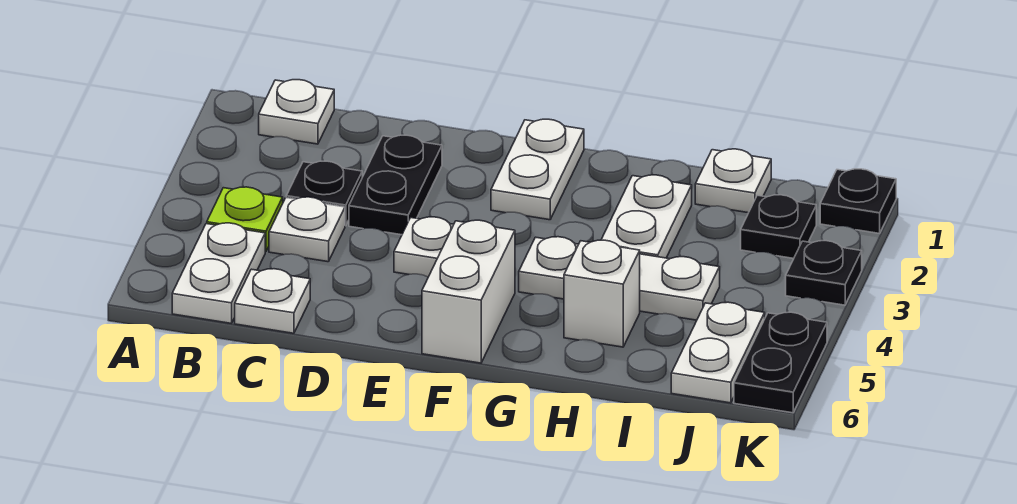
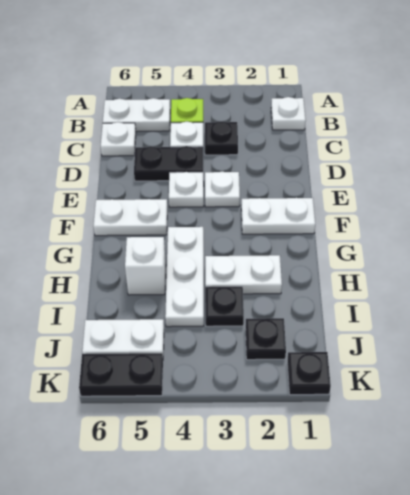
black plate D2:D3 level 1 -> black plate D4:D5 level 1
white brick F5:F6 level 1 -> white plate F5:F6 level 1
white plate I1 level 1 -> white plate E3 level 1
black plate K3 level 1 -> black plate I3 level 1

